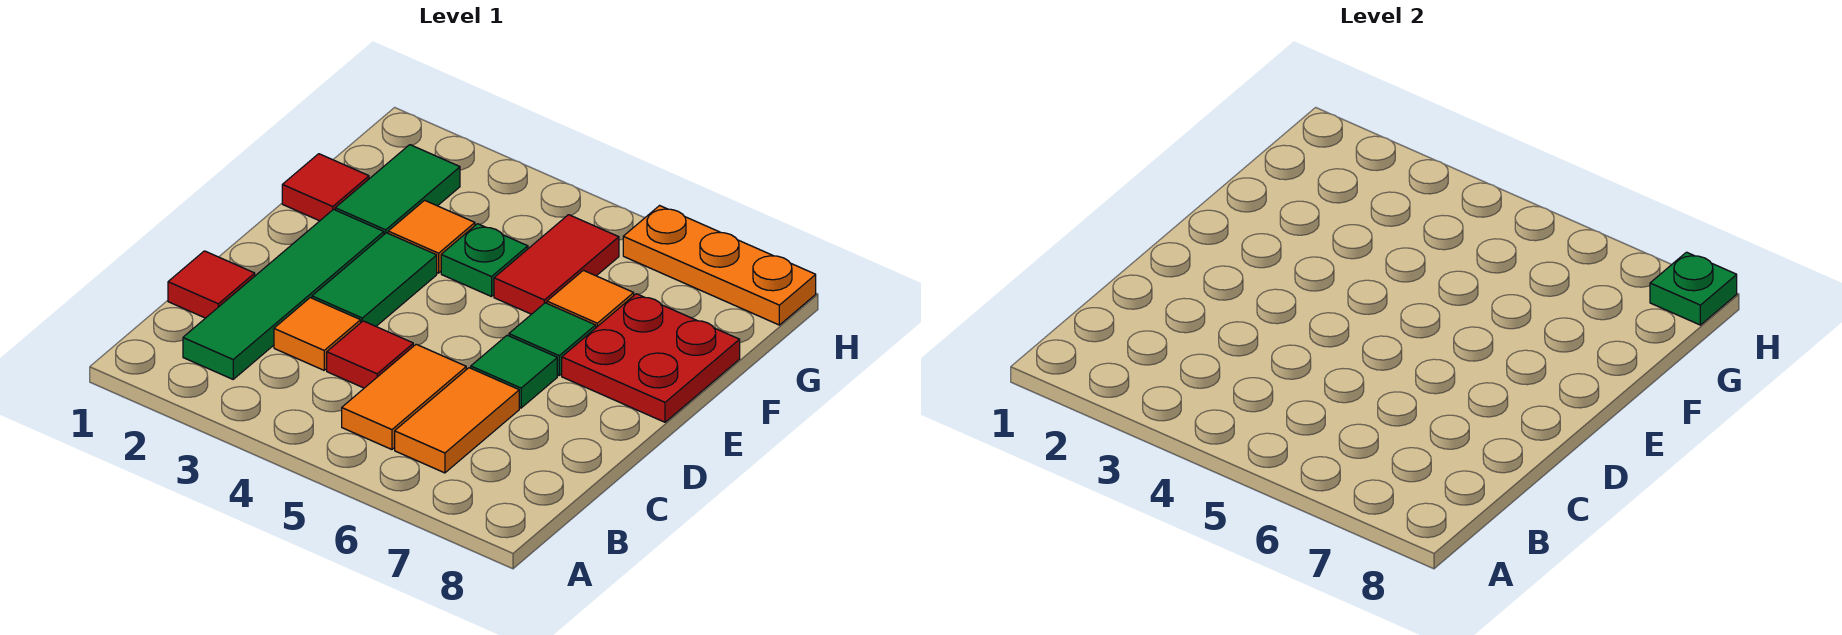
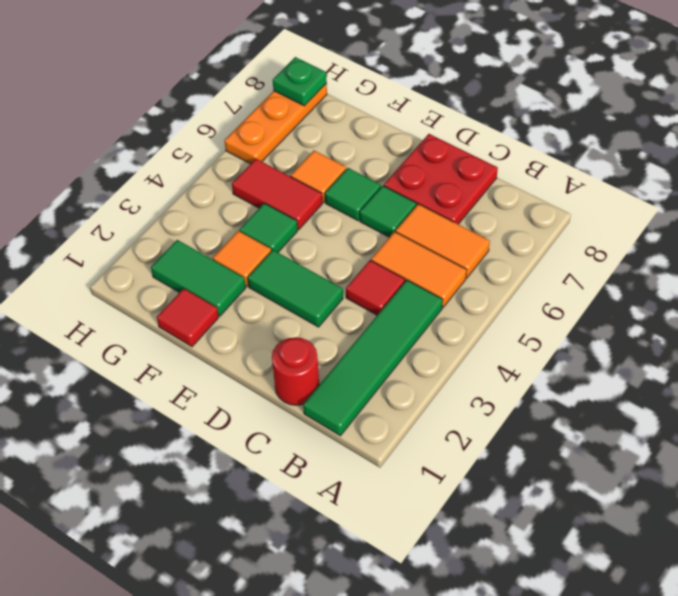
green tile B2:E2 level 1 -> green tile B1:B4 level 1
red tile C1 level 1 -> red round brick C1 level 1
orange tile C3 level 1 -> none
red plate E7:F8 level 1 -> red plate C7:D8 level 1
green plate F4 level 1 -> green tile F4 level 1

